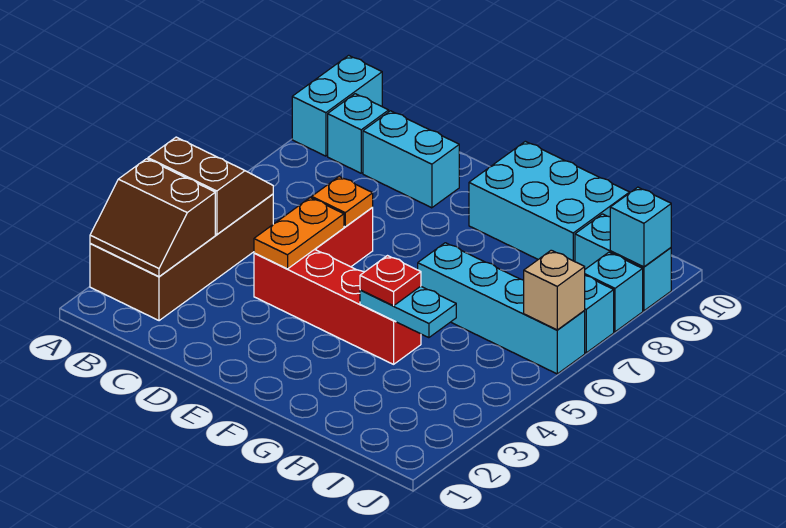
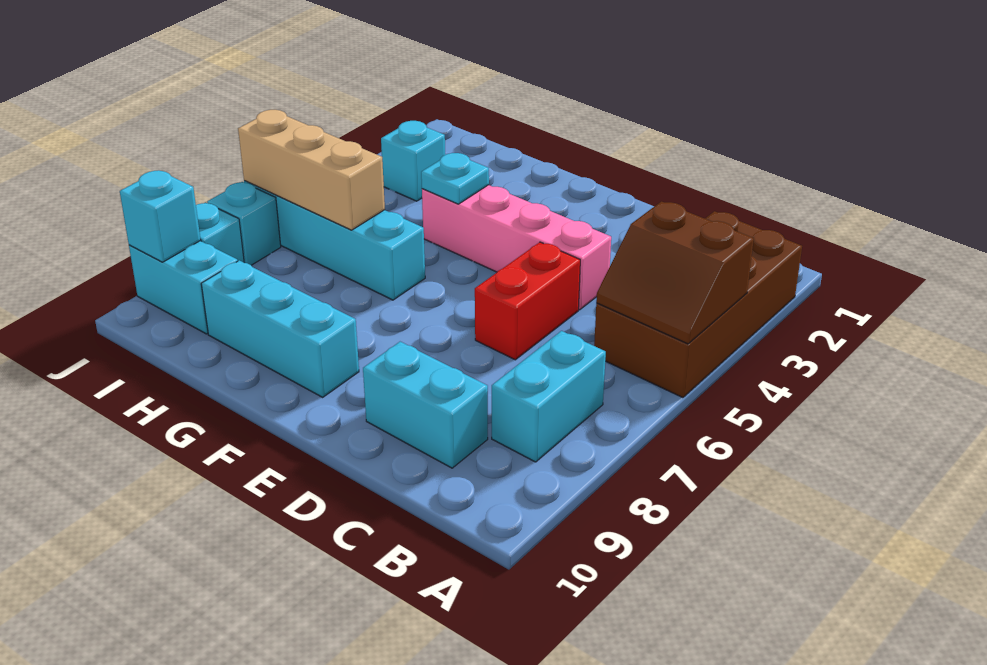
brown slope A2:B3 level 2 top 3 -> none
cyan brick A9:A10 level 1 -> cyan brick B7:B8 level 1
cyan brick B9 level 1 -> cyan brick I3 level 1
red brick D4:G4 level 1 -> pink brick D4:G4 level 1
orange plate D4:D5 level 2 -> none
orange plate D6 level 2 -> none
cyan brick F9:H10 level 1 -> cyan brick F9:H9 level 1
cyan plate G4:H4 level 2 -> cyan plate G4 level 2
red plate G4 level 3 -> none
tan brick J6 level 2 -> tan brick H6:J6 level 2

